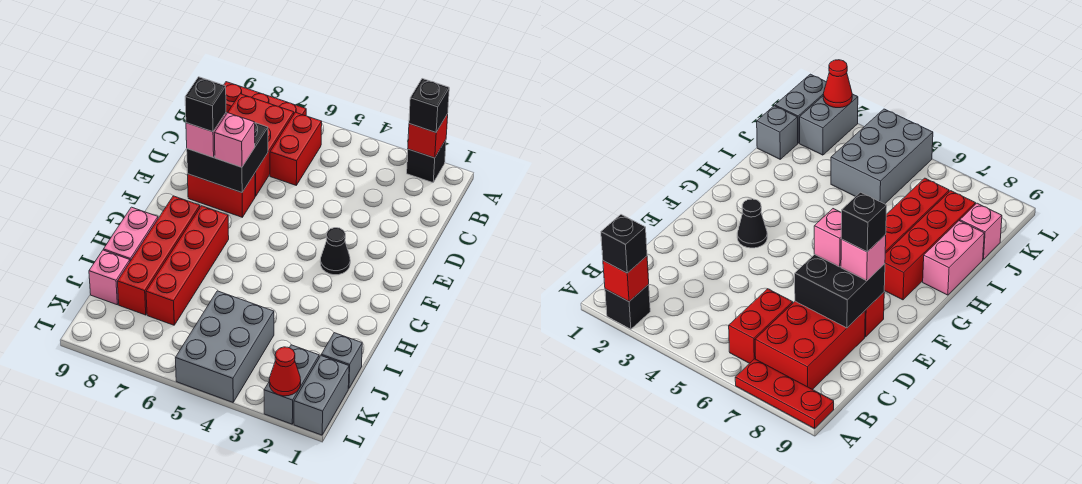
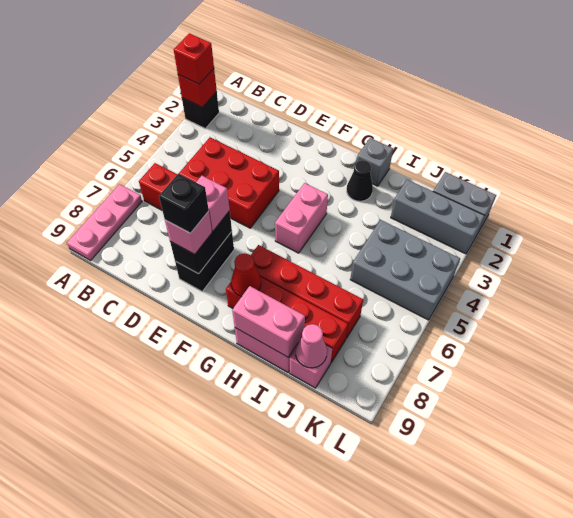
black brick A2 level 3 -> red brick A2 level 3
red plate A7:A9 level 1 -> pink plate A7:A9 level 1
red brick B7:D8 level 1 -> red brick C4:E5 level 1
black brick D7:E8 level 2 -> black brick E7:E8 level 2
red brick E7:E8 level 1 -> black brick E7:E8 level 1
black cone F3 level 1 -> black cone H2 level 1
none -> pink brick G4:G5 level 1
none -> pink brick H9:I9 level 2
grey brick J1 level 1 -> grey brick H1 level 1
none -> pink cone J9 level 2
grey brick K2:L2 level 1 -> grey brick J2:L2 level 1
red cone L2 level 2 -> red cone G8 level 2

